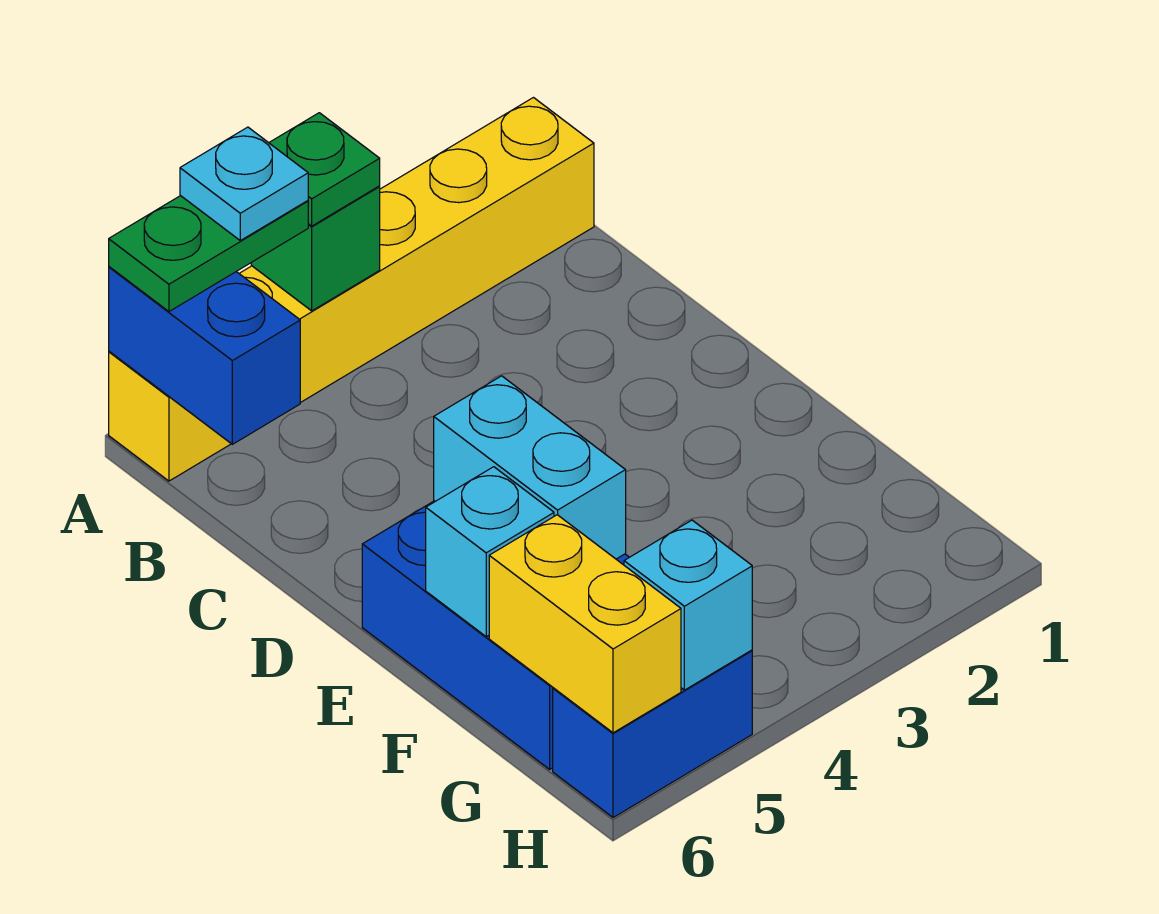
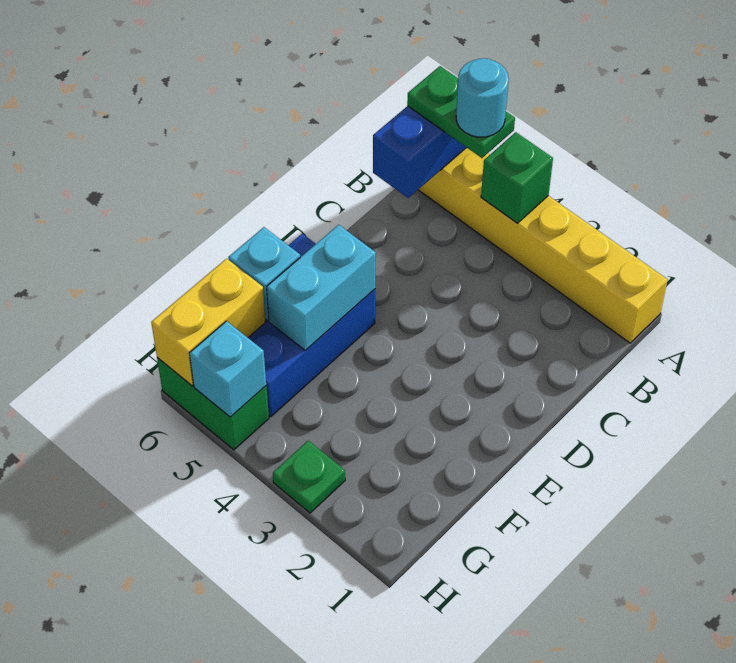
green plate A4 level 3 -> green plate H3 level 1
cyan plate A5 level 4 -> cyan round brick A5 level 4
blue brick H5:H6 level 1 -> green brick H5:H6 level 1

